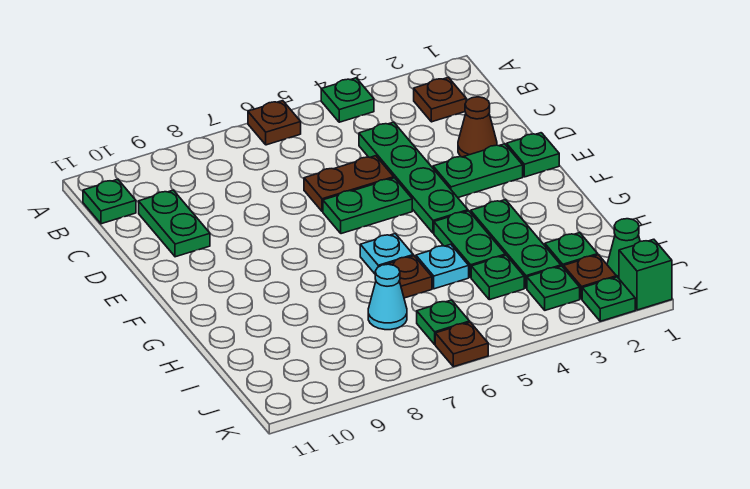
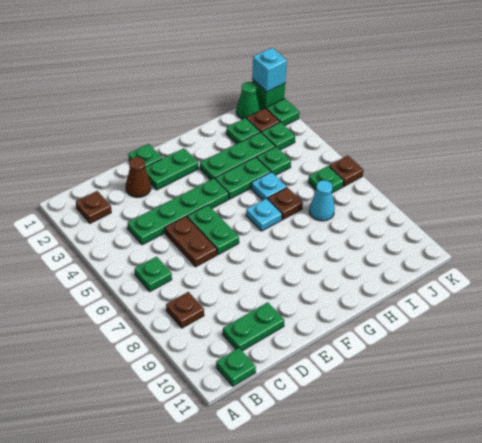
green plate A4 level 1 -> green plate B6 level 1
brown plate A6 level 1 -> brown plate B8 level 1
green plate E2:E3 level 1 -> green plate E2:F2 level 1
none -> cyan brick K1 level 2

